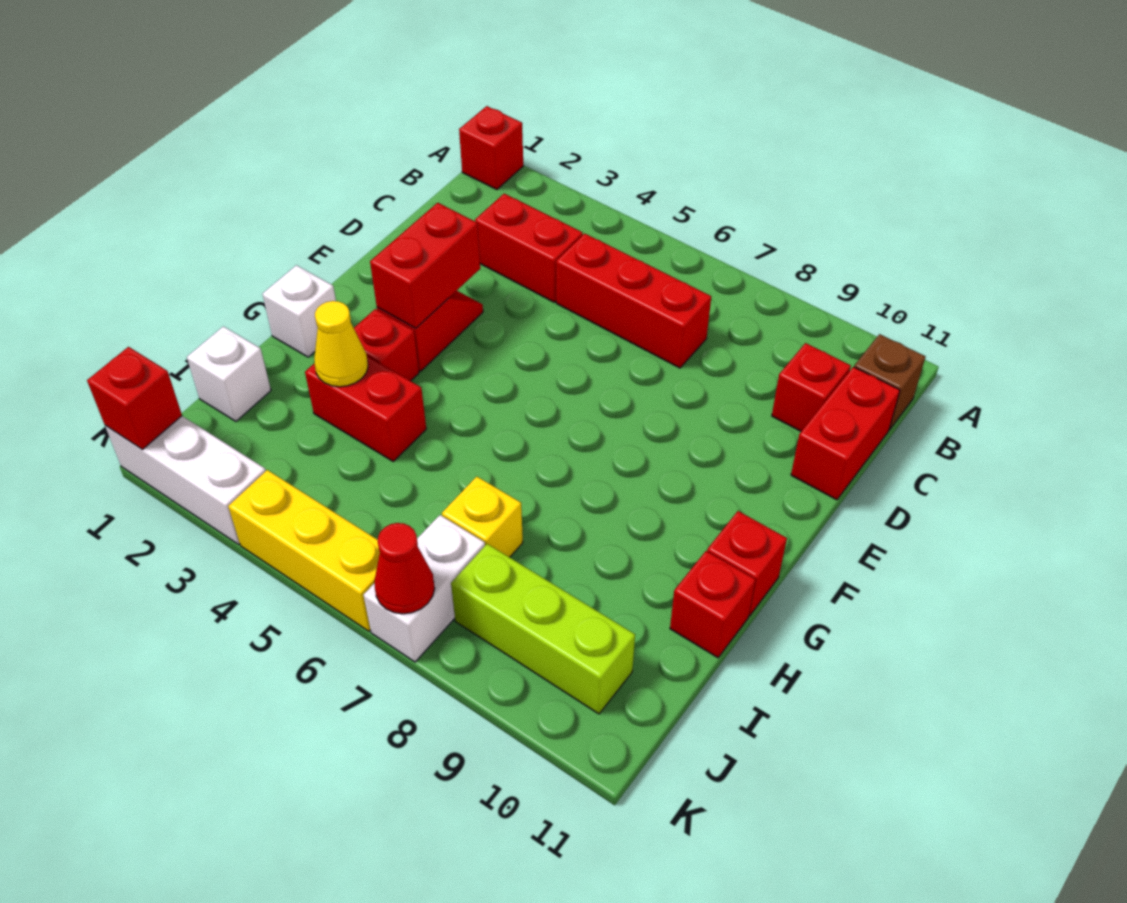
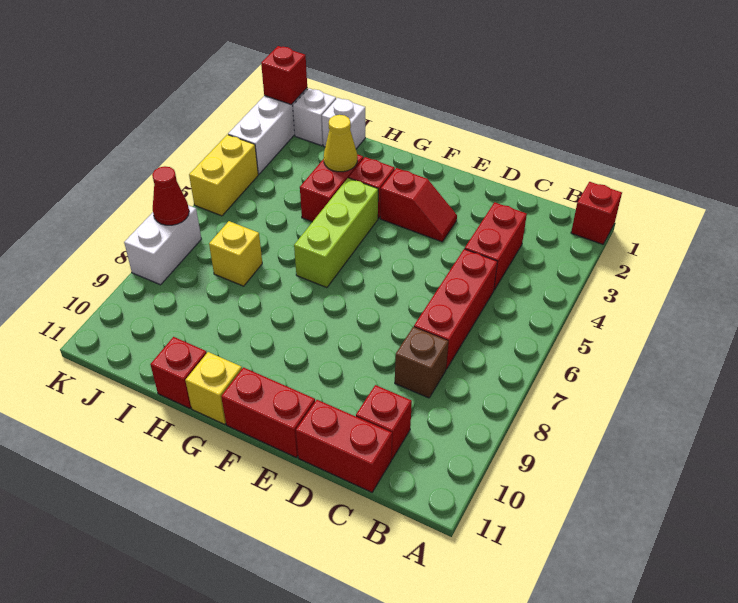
brown brick B11 level 1 -> brown brick C8 level 1
red brick E3:F3 level 2 -> red brick E11:F11 level 1
white brick G1 level 1 -> white brick J1 level 1
red brick G11 level 1 -> yellow brick G11 level 1
white brick J7:K7 level 1 -> white brick K7:K8 level 1
lime brick J8:J10 level 1 -> lime brick G4:G6 level 1
yellow brick K4:K6 level 1 -> yellow brick K4:K5 level 1

